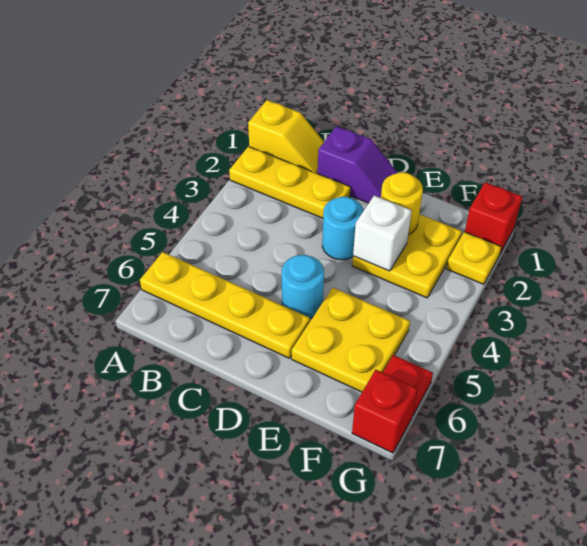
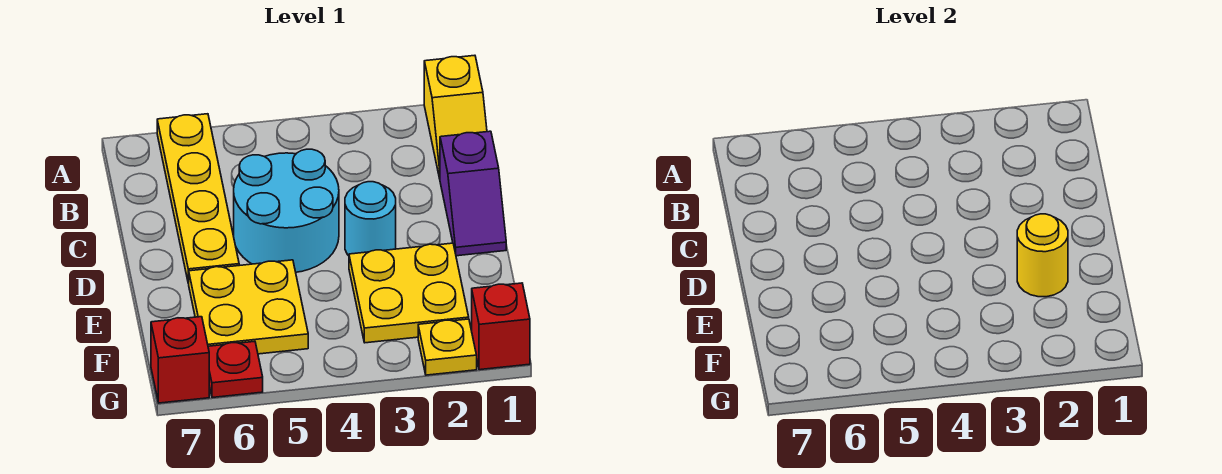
yellow plate A2:C2 level 1 -> none
cyan round brick D5 level 1 -> cyan round brick C4:D5 level 1
white brick E3 level 2 -> none

